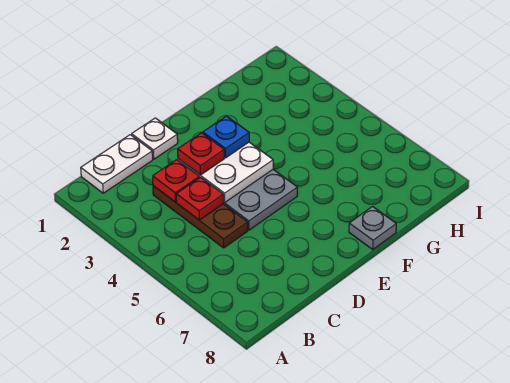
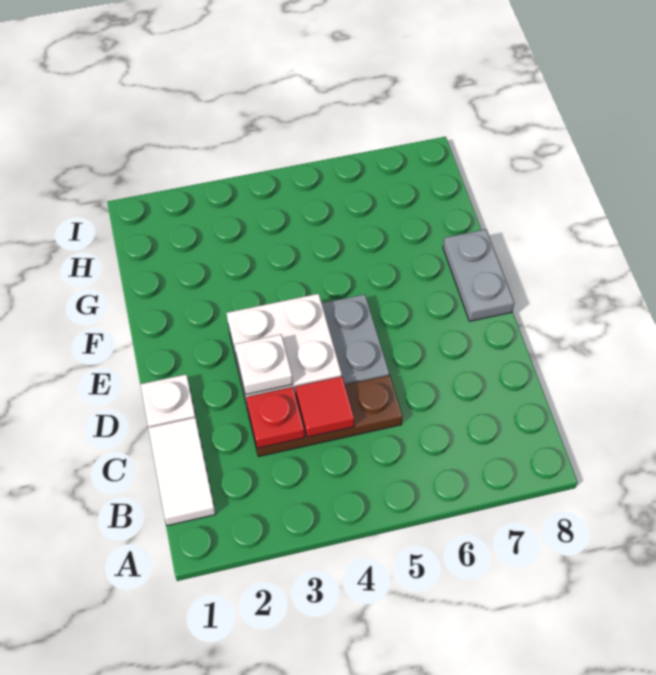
white plate B1:C1 level 1 -> white tile B1:C1 level 1
red plate C4 level 2 -> red tile C4 level 2
red plate D3 level 3 -> white plate D3 level 3
blue plate E3 level 3 -> none
grey plate F8 level 1 -> grey plate E8:F8 level 1

